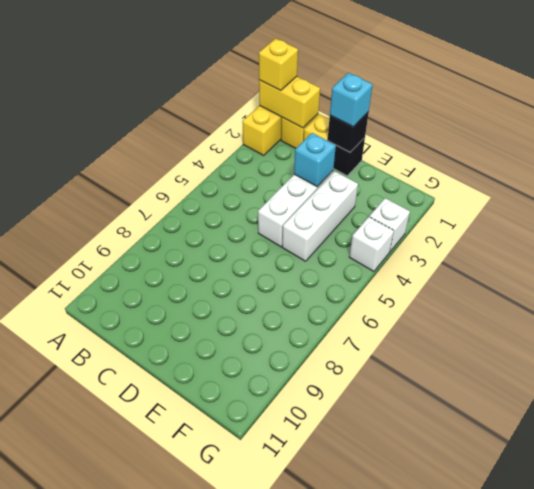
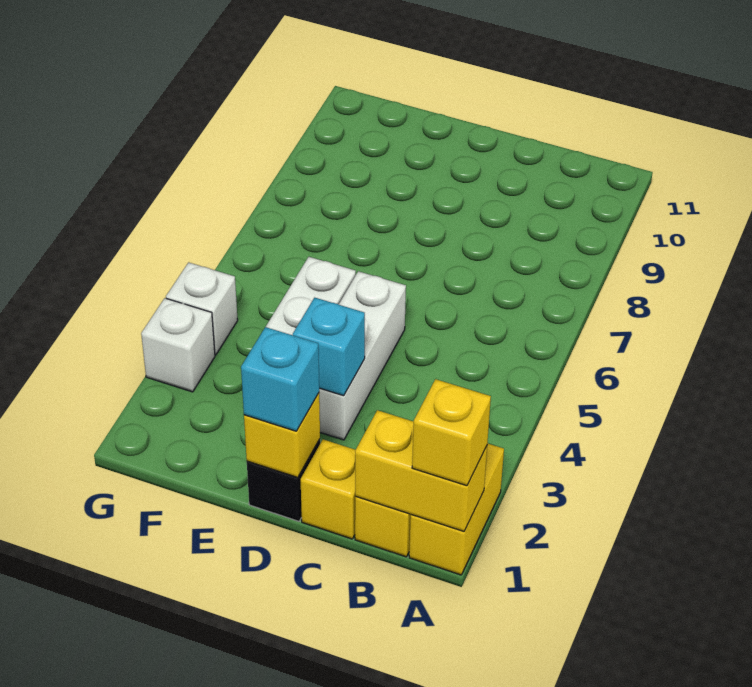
black brick D1 level 2 -> yellow brick D1 level 2

